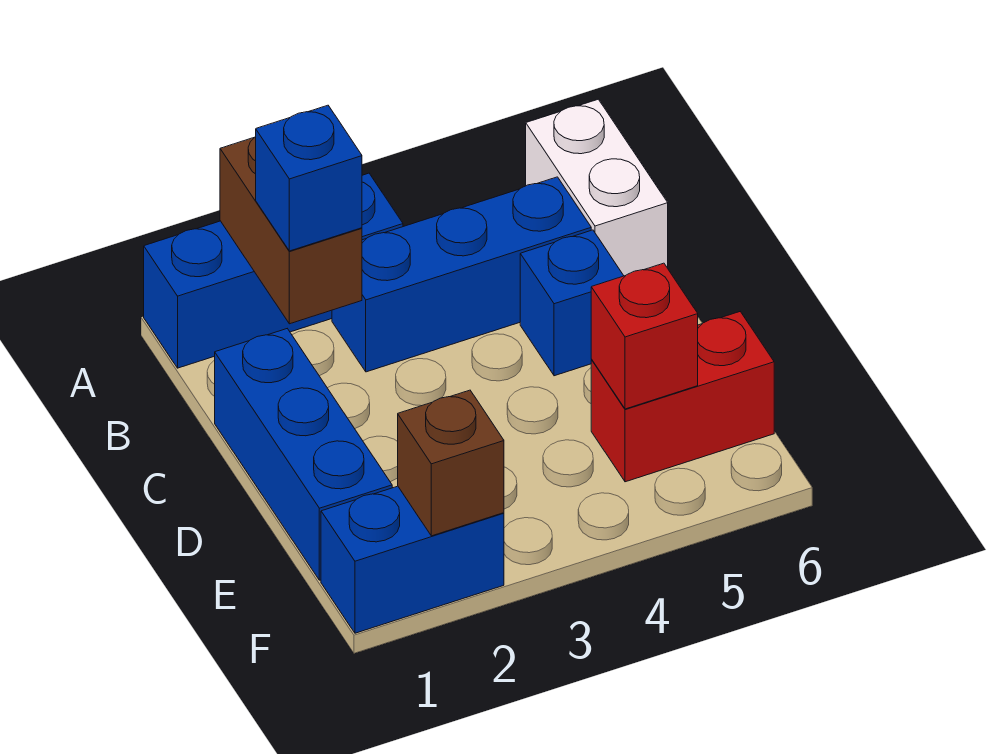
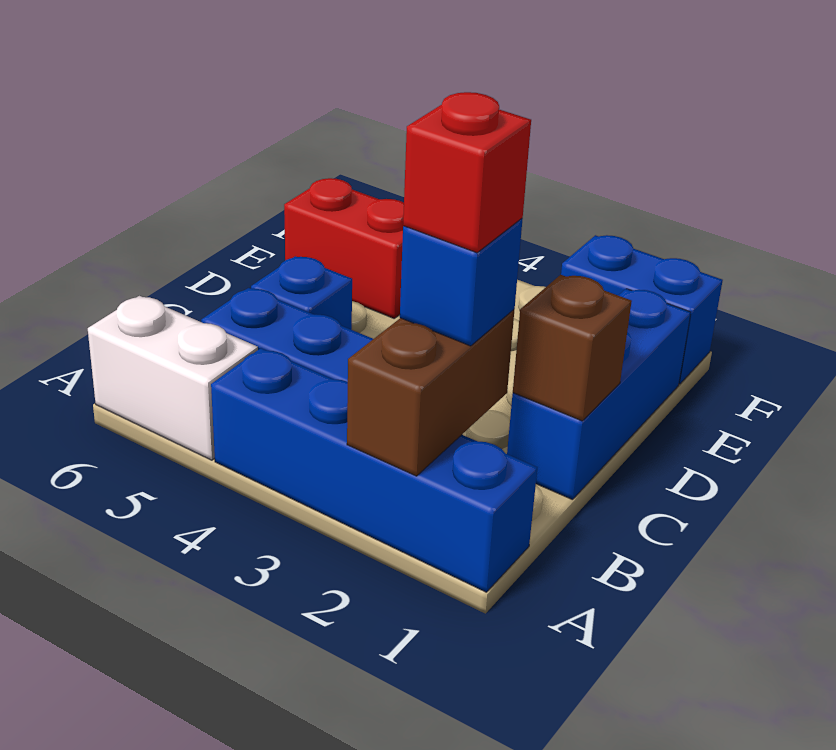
blue brick A1:A3 level 1 -> blue brick A1:A4 level 1
white brick A6:B6 level 1 -> white brick A5:A6 level 1
red brick E5 level 2 -> red brick B2 level 4
brown brick F2 level 2 -> brown brick C1 level 2

